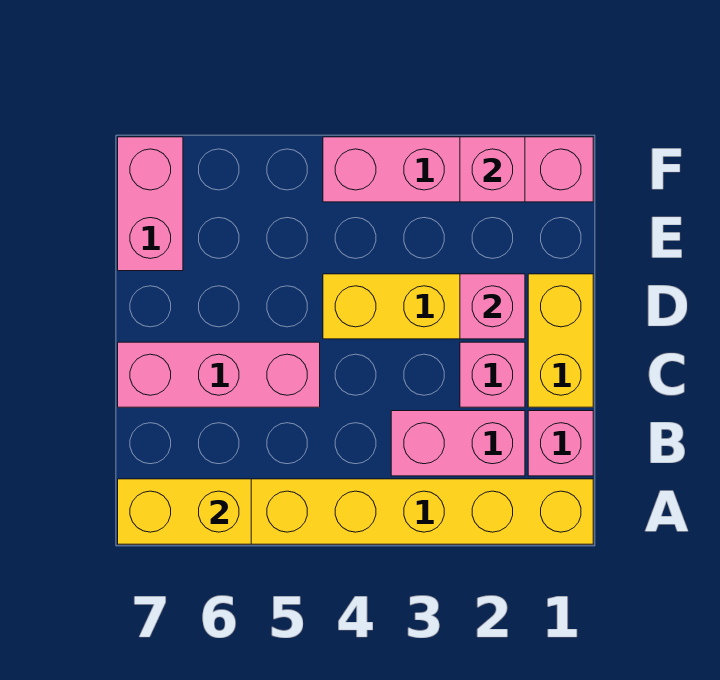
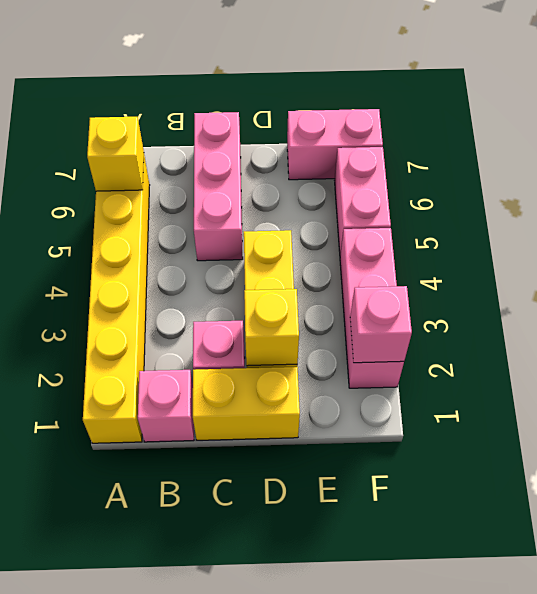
yellow brick A6:A7 level 2 -> yellow brick A6 level 2
pink brick B2:B3 level 1 -> pink brick F5:F6 level 1
pink brick D2 level 2 -> yellow brick D2 level 2
pink brick F1:F4 level 1 -> pink brick F2:F4 level 1

